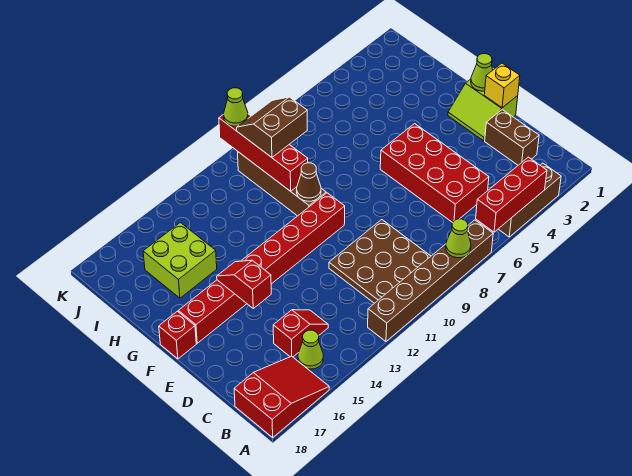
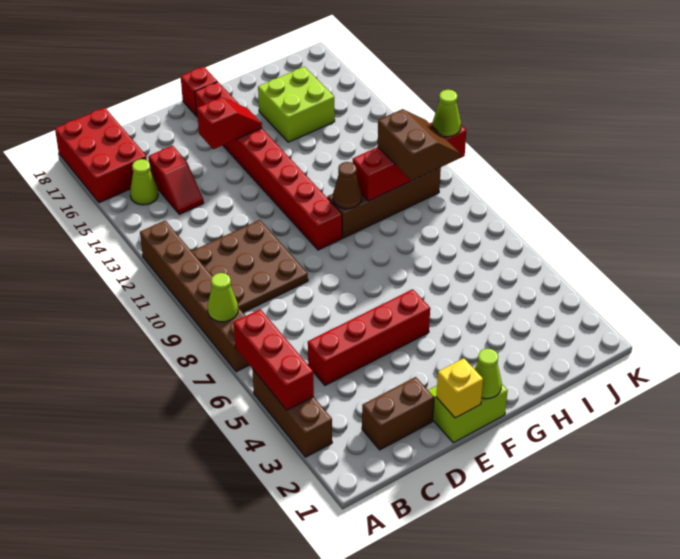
red slope A16:B18 level 1 top 18 -> red brick A16:B18 level 1
red brick C5:F6 level 1 -> red brick C5:F5 level 1

